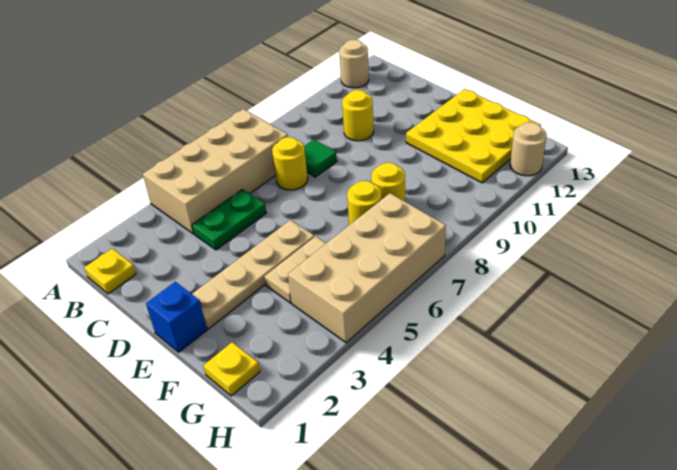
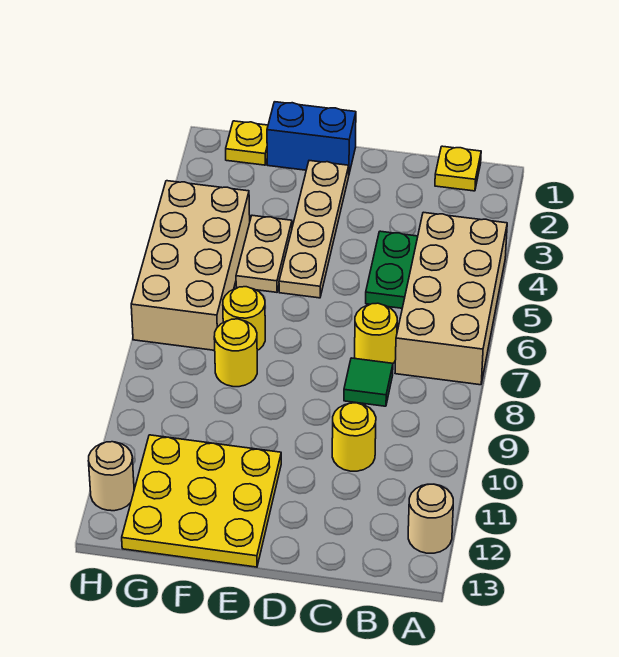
blue brick E1 level 1 -> blue brick E1:F1 level 1

